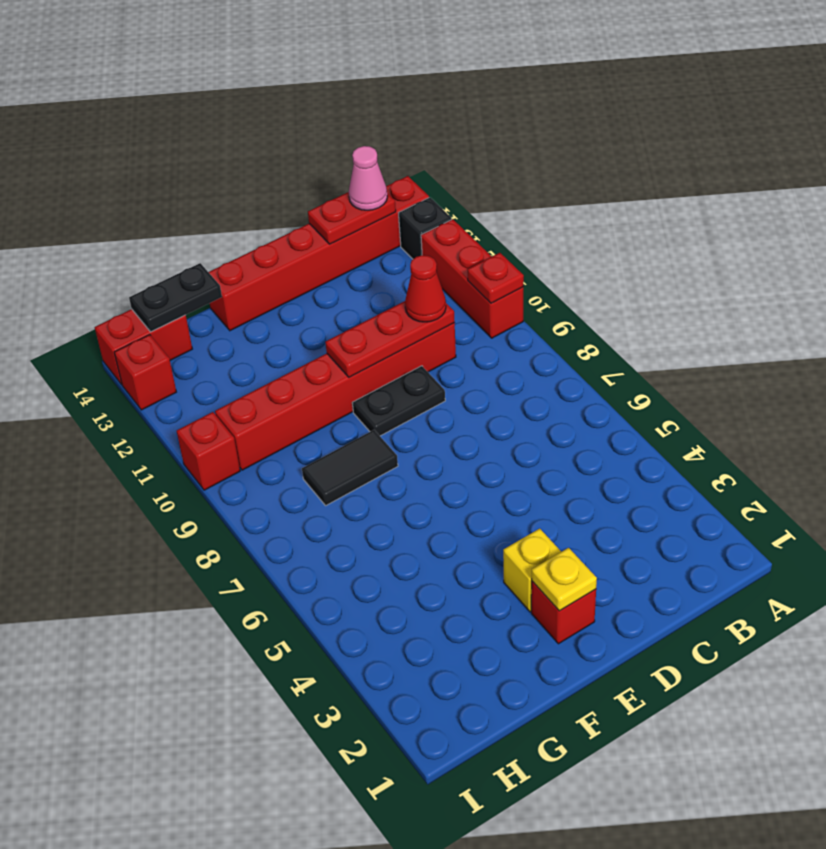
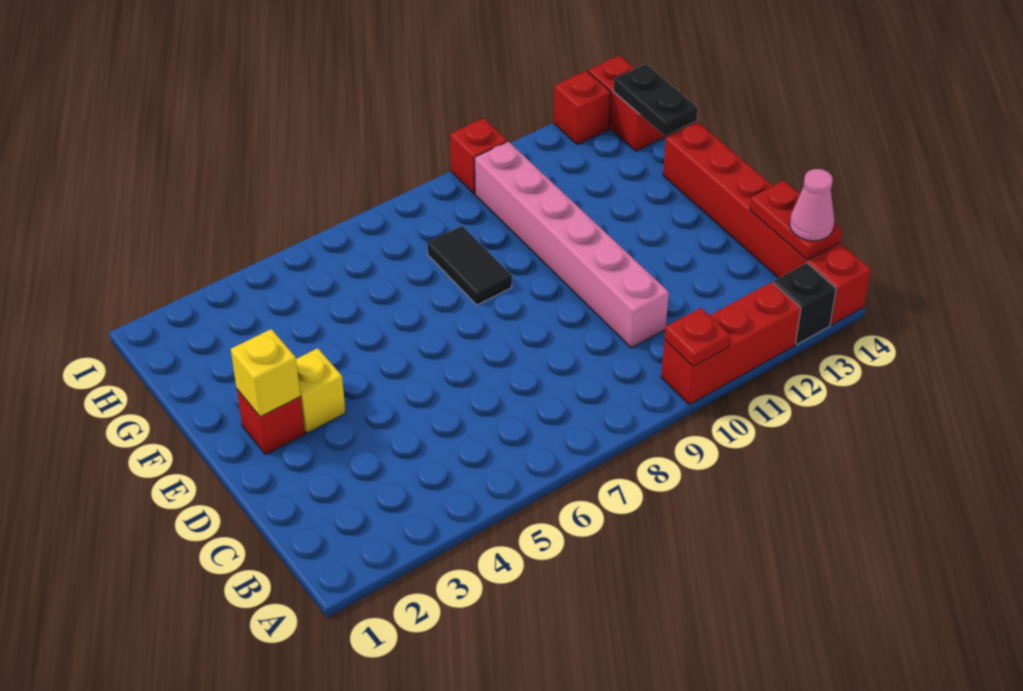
red brick C10:H10 level 1 -> pink brick C10:H10 level 1
red plate C10:E10 level 2 -> none
red cone C10 level 3 -> none
black plate D9:E9 level 1 -> none
yellow plate E2 level 2 -> yellow brick E2 level 2

